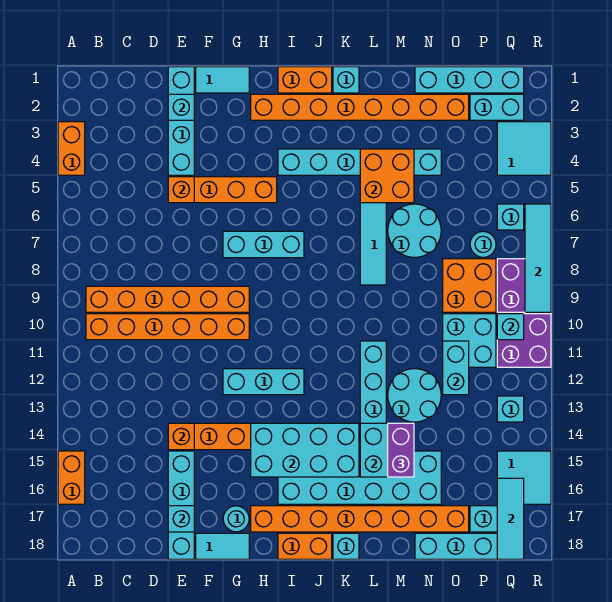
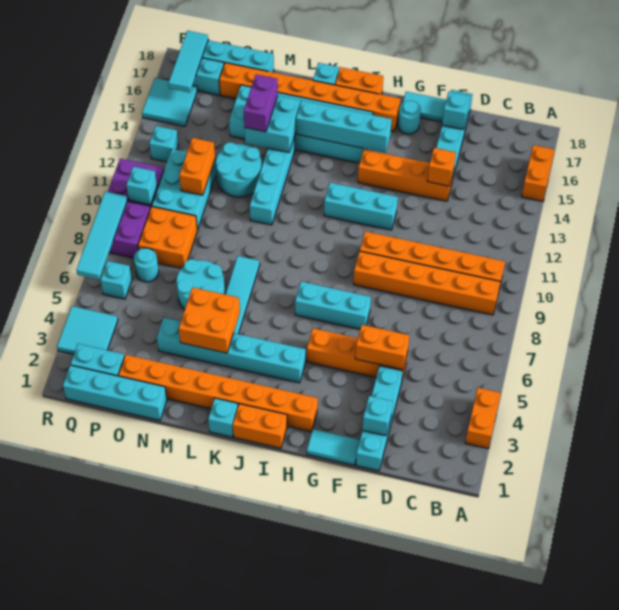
orange brick E5 level 2 -> orange brick E5:F5 level 2
cyan brick H14:K15 level 2 -> cyan brick H15:K15 level 2
cyan brick O10:P11 level 1 -> cyan brick O10:P12 level 1
cyan brick O11:O12 level 2 -> orange brick O11:O12 level 2

